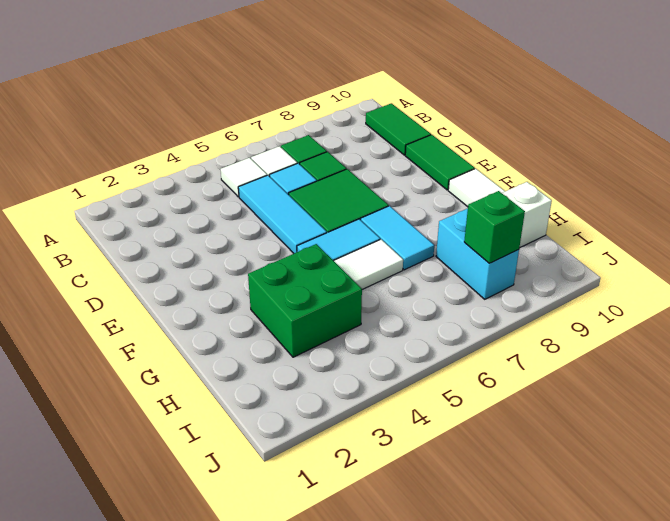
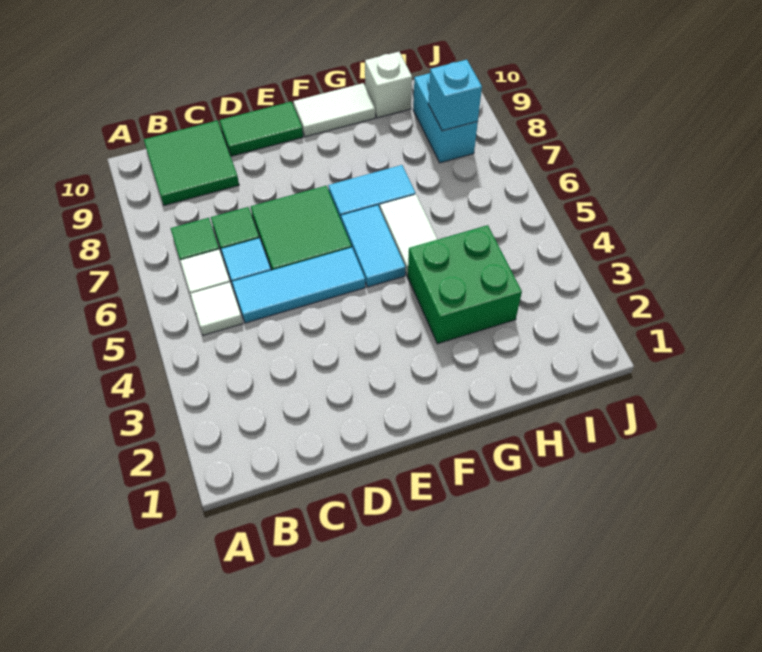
green tile B10:C10 level 1 -> green tile B9:C10 level 1
cyan brick H8:I8 level 1 -> cyan brick I8:I9 level 1
green brick I8 level 2 -> cyan brick I8 level 2

